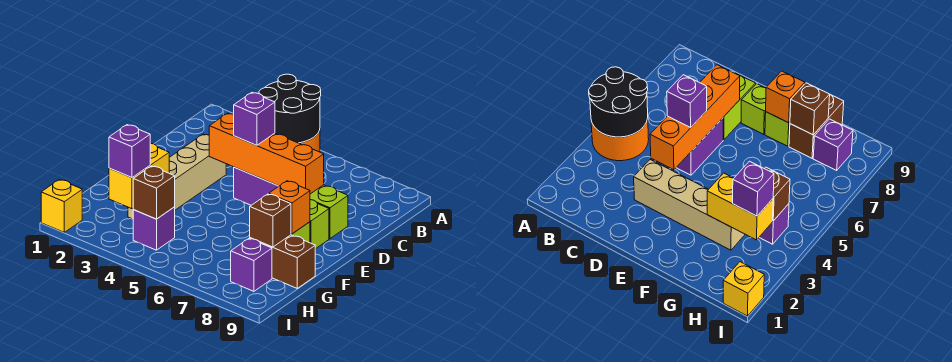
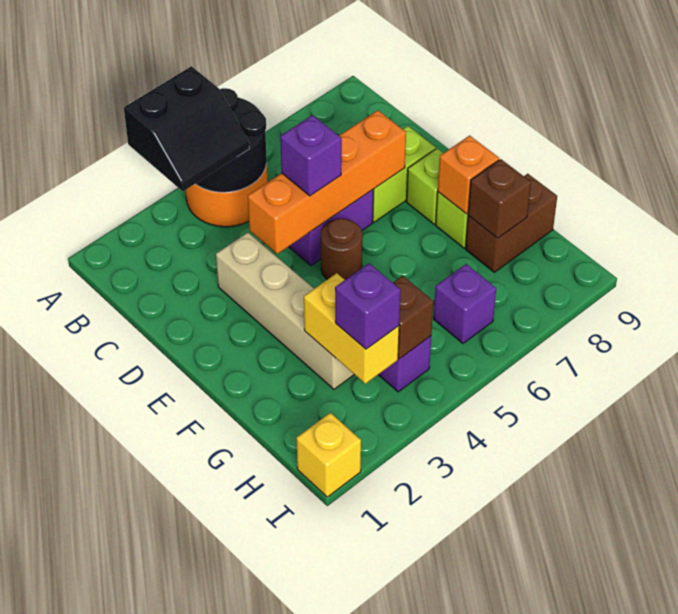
none -> black slope A3:B4 level 3 top A
none -> brown round brick E5 level 1
purple brick H8 level 1 -> purple brick H6 level 1

